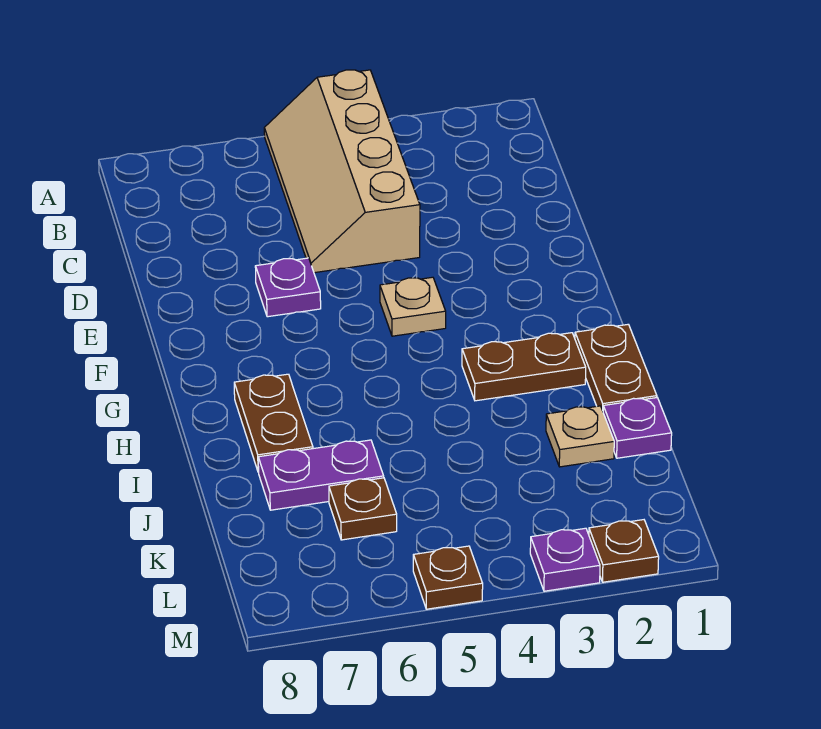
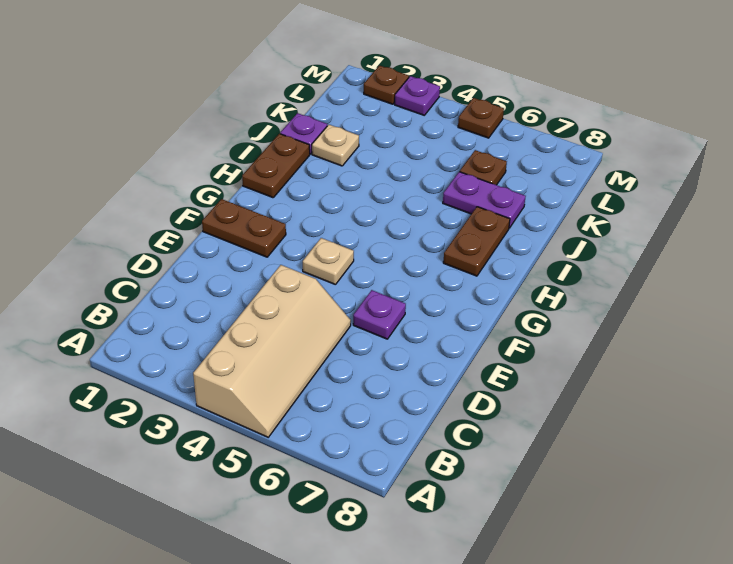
brown plate H2:H3 level 1 -> brown plate F1:F2 level 1

